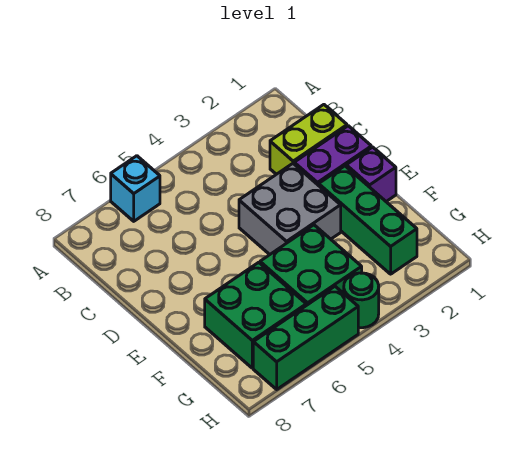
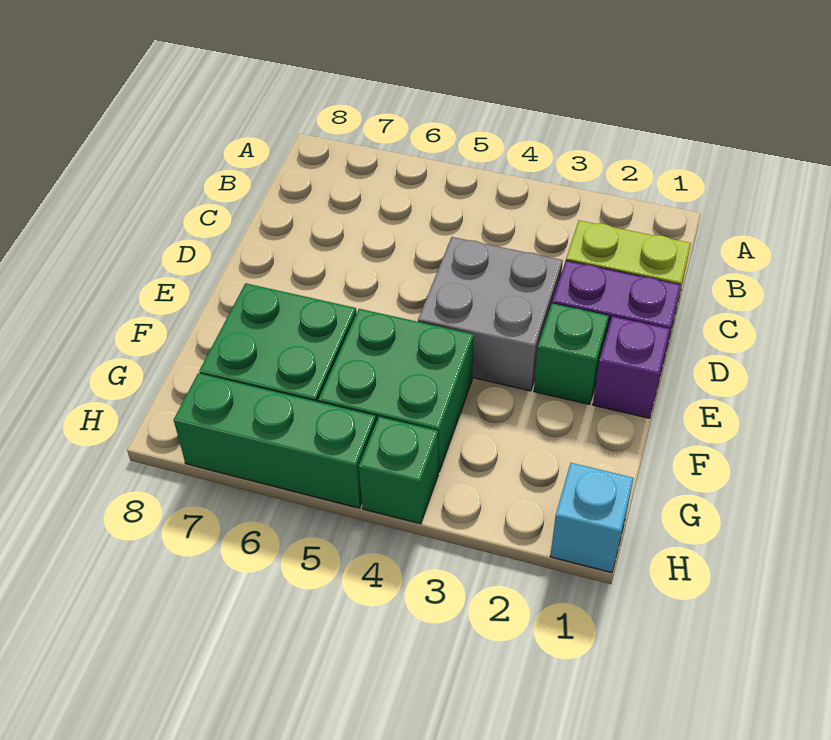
cyan brick A6 level 1 -> cyan brick H1 level 1
green brick E2:G2 level 1 -> green brick E2 level 1
green round brick H4 level 1 -> green brick H4 level 1

